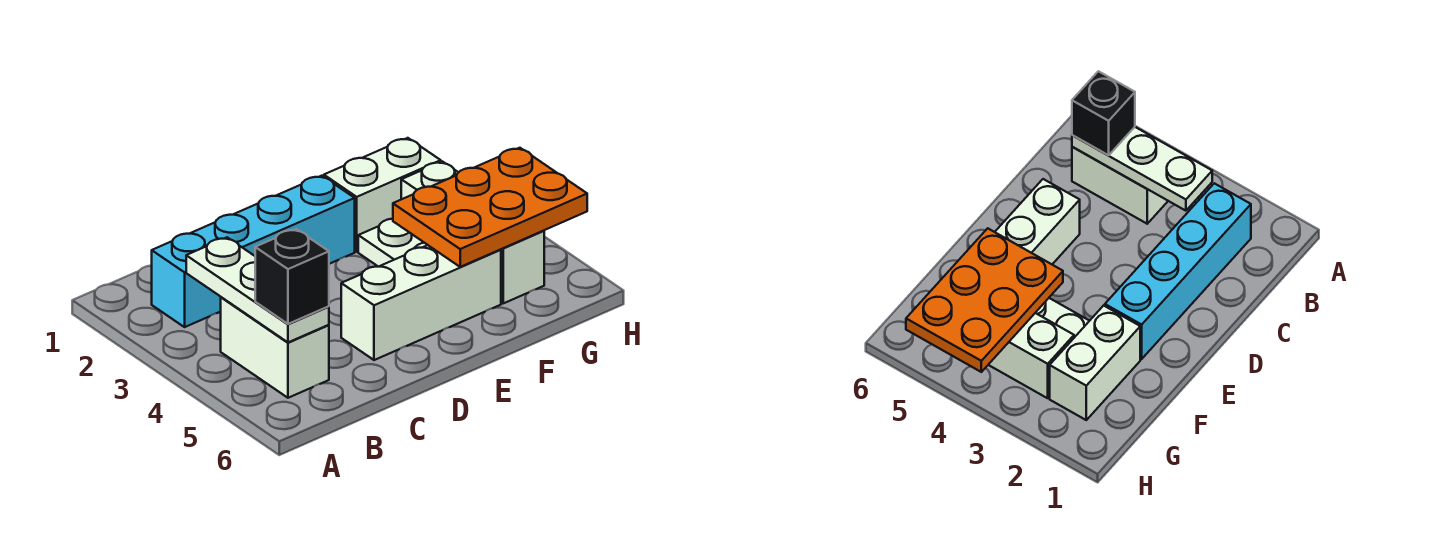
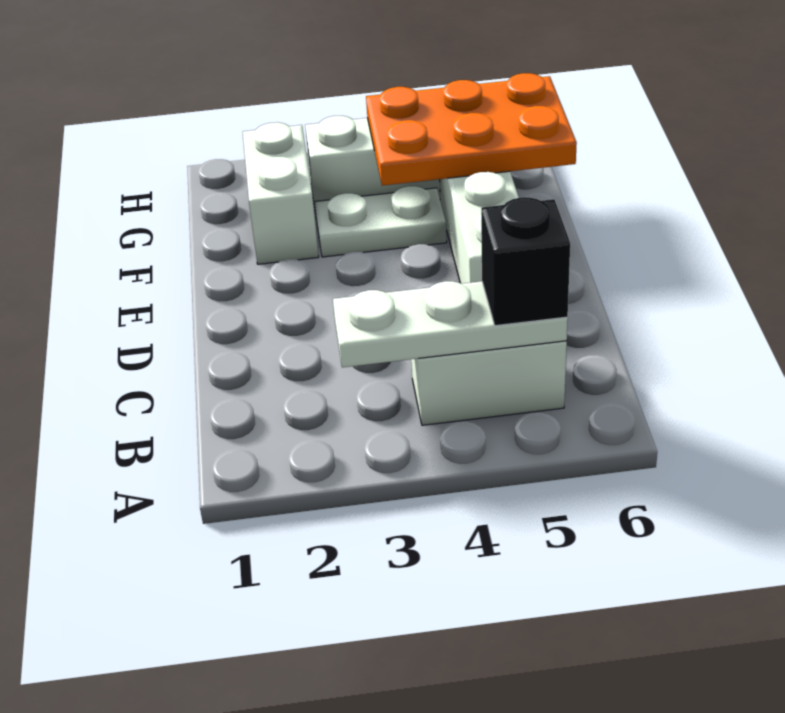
cyan brick B2:E2 level 1 -> none
orange plate F4:H5 level 2 -> orange plate F4:G6 level 2

